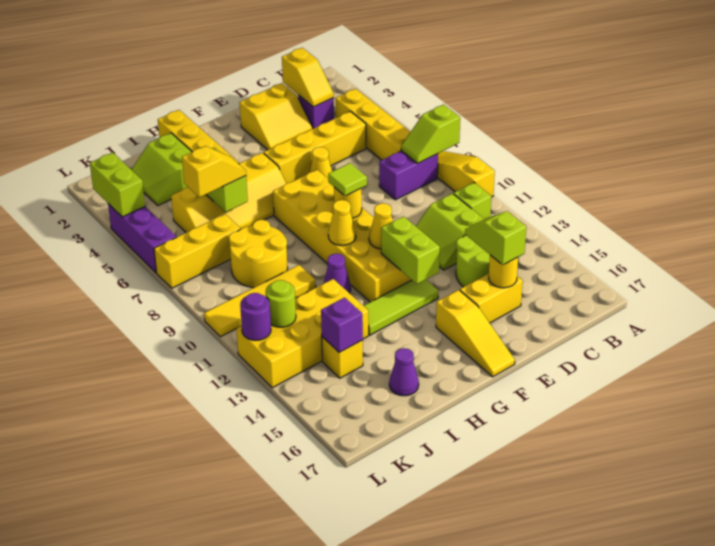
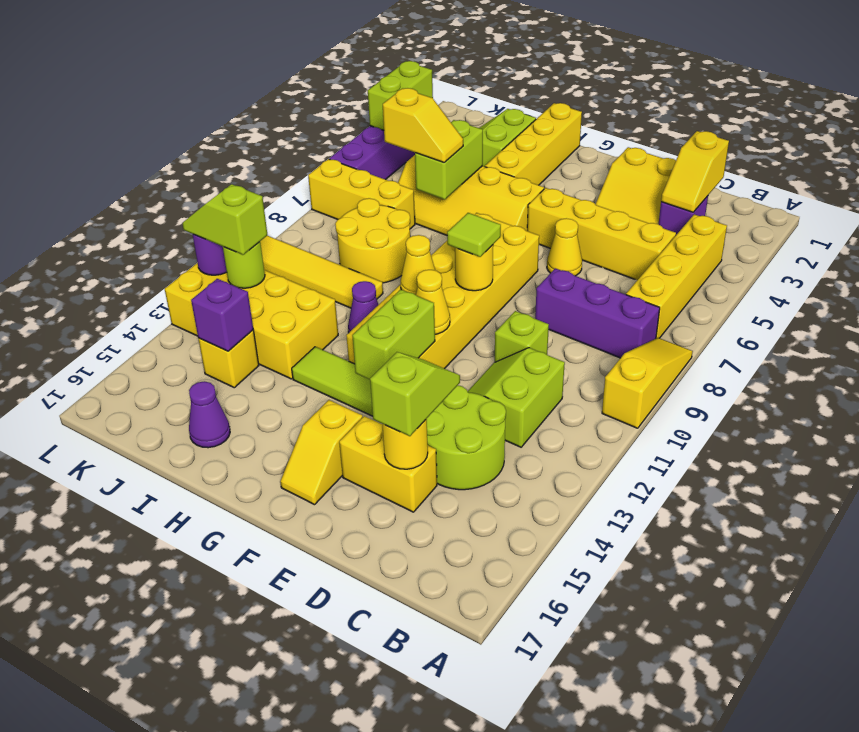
lime slope A8:B8 level 2 top A -> lime slope K12:L12 level 3 top K
purple brick B8:C8 level 1 -> purple brick B8:D8 level 1
lime brick B11 level 1 -> lime brick D10 level 1
yellow slope F15:F17 level 1 top 15 -> yellow slope F15:F16 level 1 top 15

